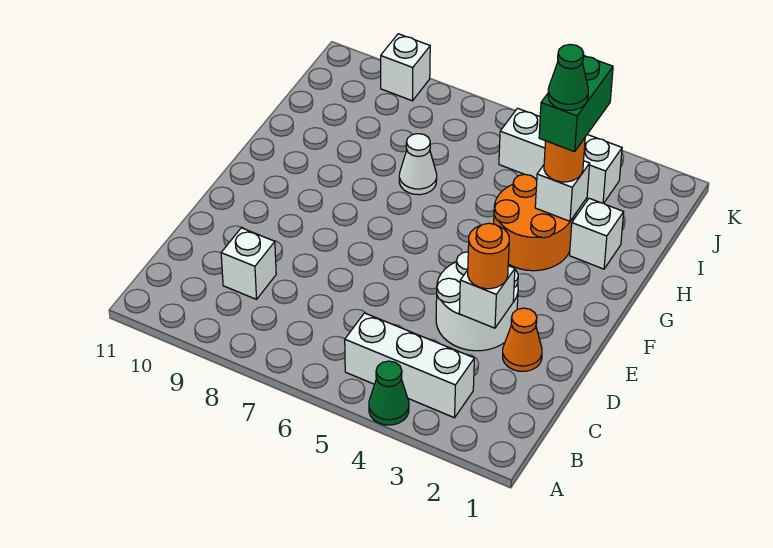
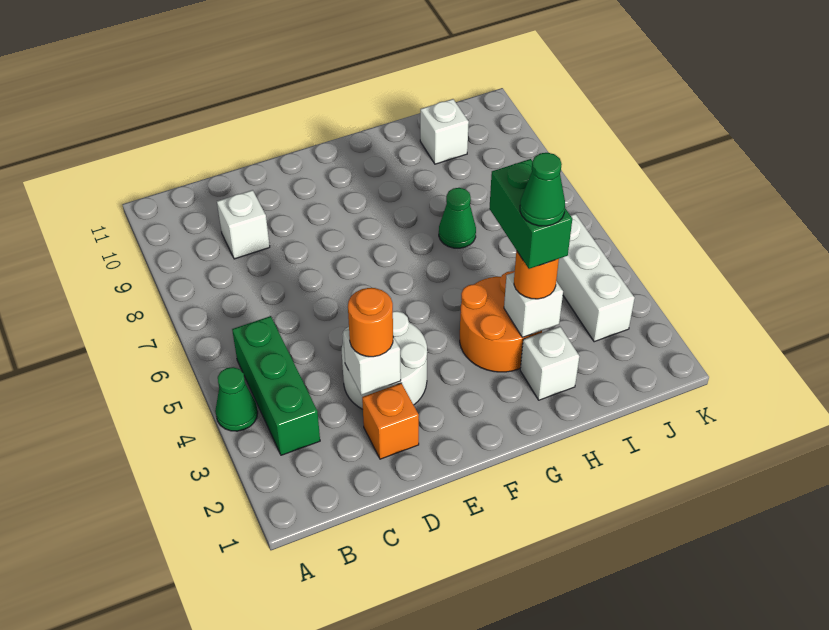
white brick B3:B5 level 1 -> green brick B3:B5 level 1
orange cone D2 level 1 -> orange brick D2 level 1
green brick H3:I3 level 4 -> green brick H3:H4 level 4
white cone H7 level 1 -> green cone H7 level 1
white brick K9 level 1 -> white brick I10 level 1

